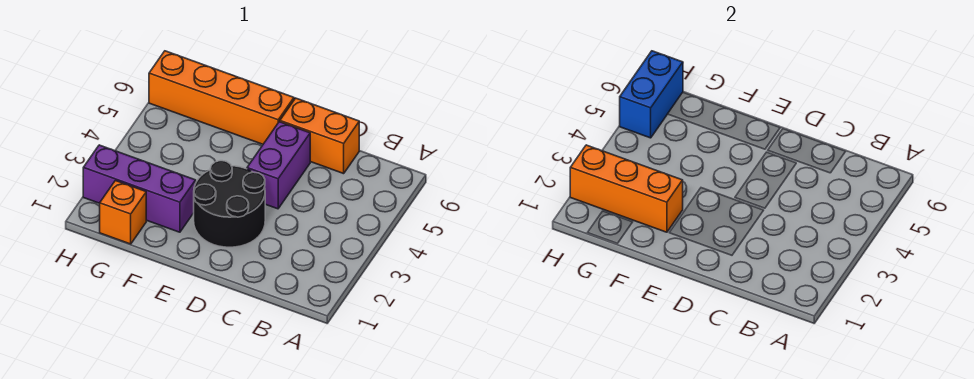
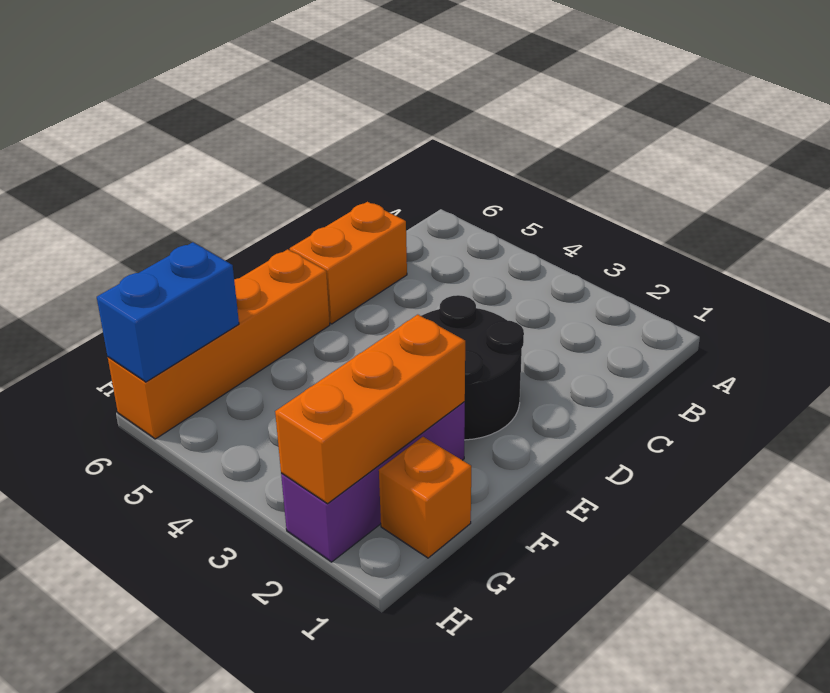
purple brick D4:D5 level 1 -> none
blue brick H5:H6 level 2 -> blue brick G6:H6 level 2

